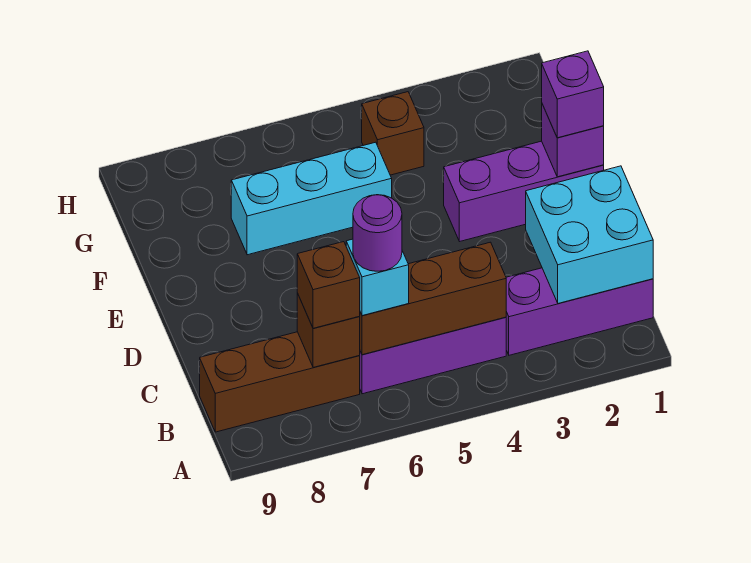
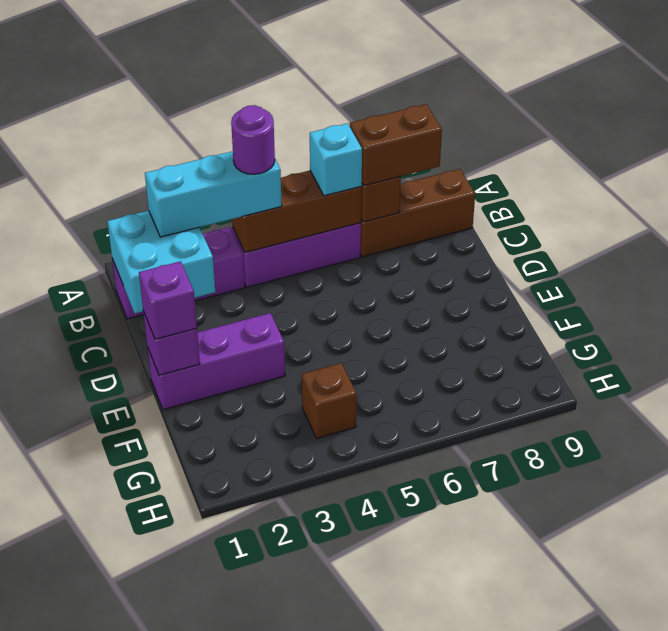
purple round brick B6 level 4 -> purple round brick B4 level 4
brown brick B7 level 3 -> brown brick B7:B8 level 3
cyan brick F5:F7 level 1 -> cyan brick B2:B4 level 3

